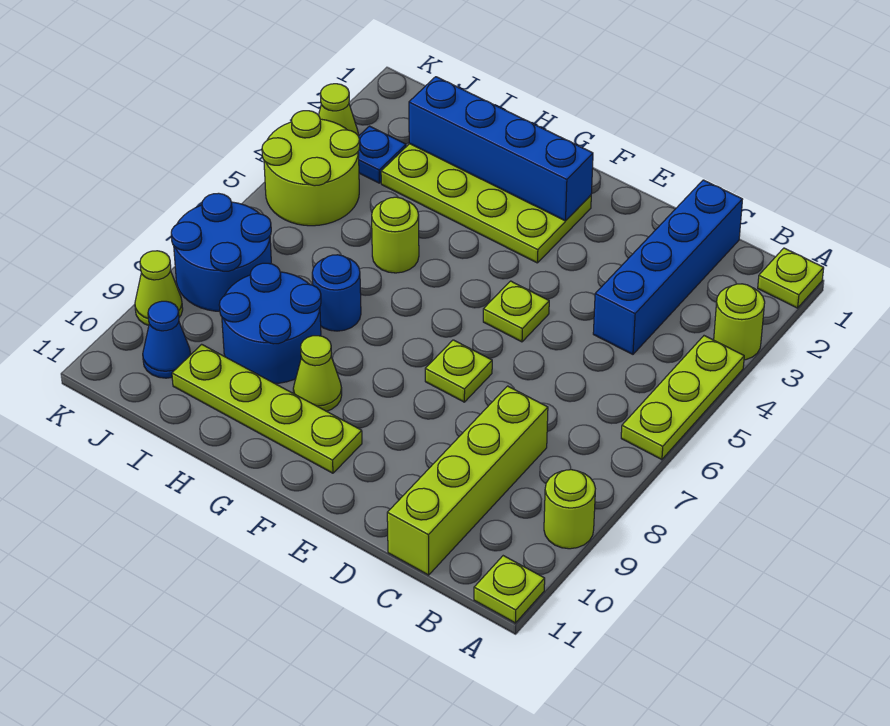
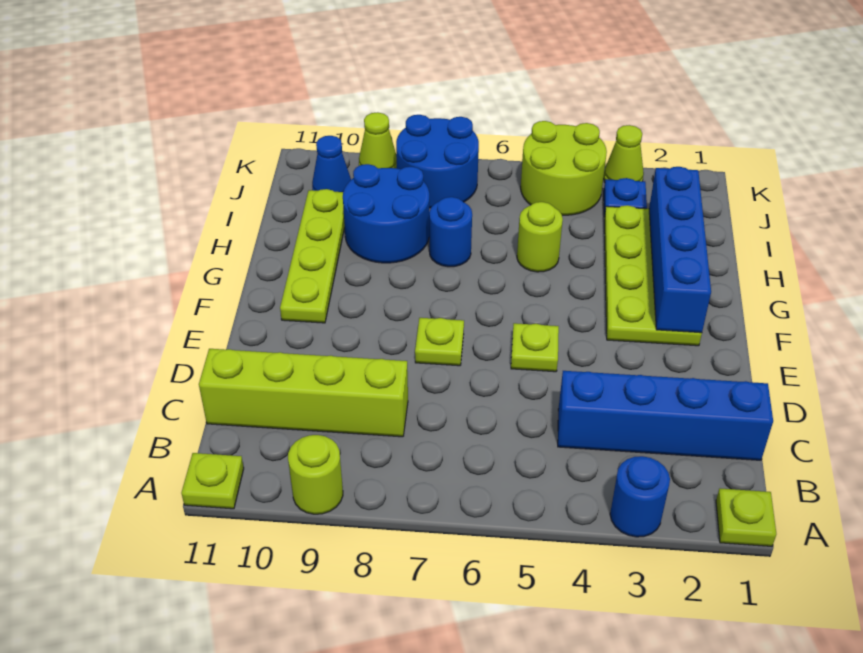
lime round brick A3 level 1 -> blue round brick A3 level 1
lime plate A4:A6 level 1 -> none
lime cone G9 level 1 -> none

